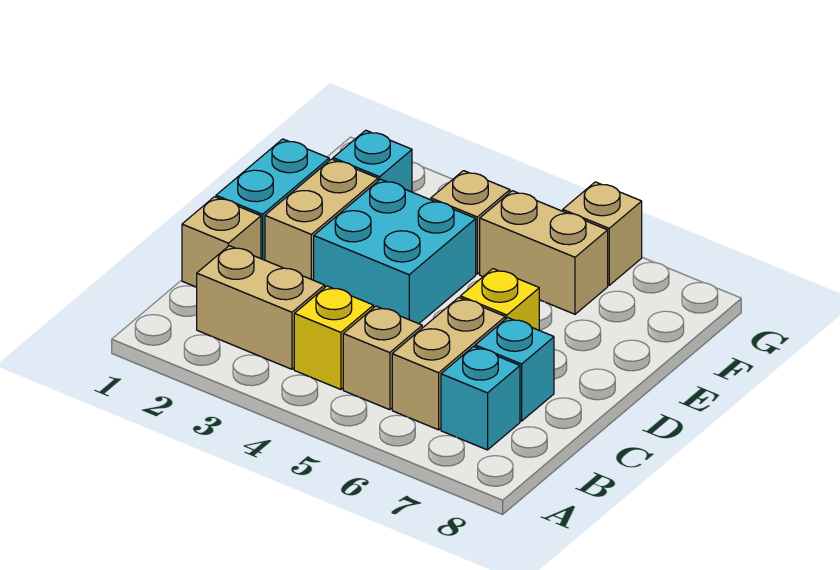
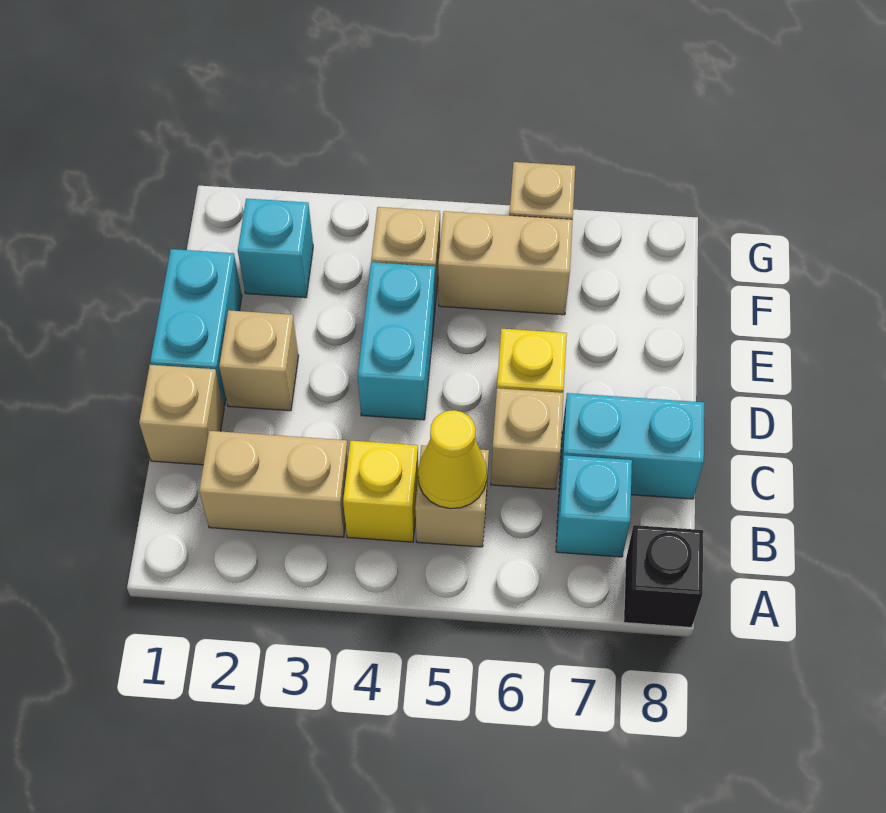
none -> black brick A8 level 1
none -> yellow cone B5 level 2
tan brick B6:C6 level 1 -> tan brick C6 level 1
cyan brick C7 level 1 -> cyan brick C7:C8 level 1
tan brick D2:E2 level 1 -> tan brick D2 level 1
cyan brick D3:E4 level 1 -> cyan brick D4:E4 level 1

